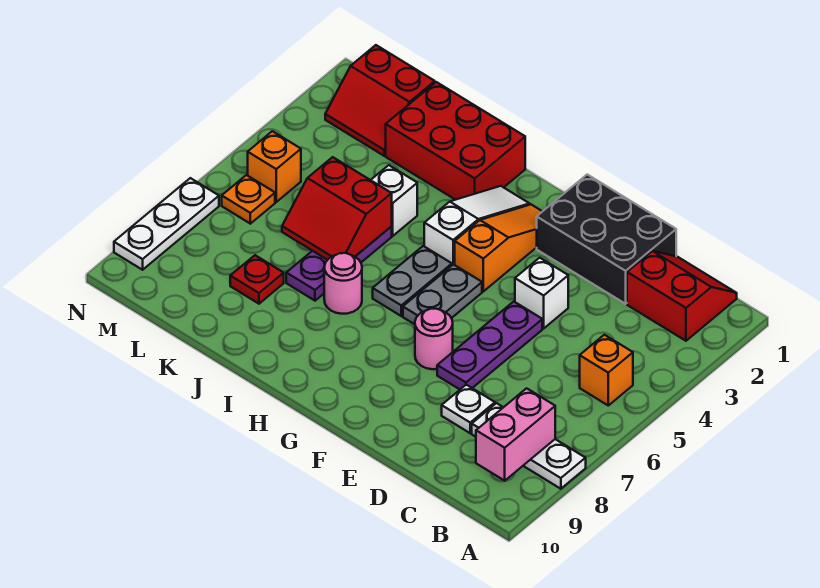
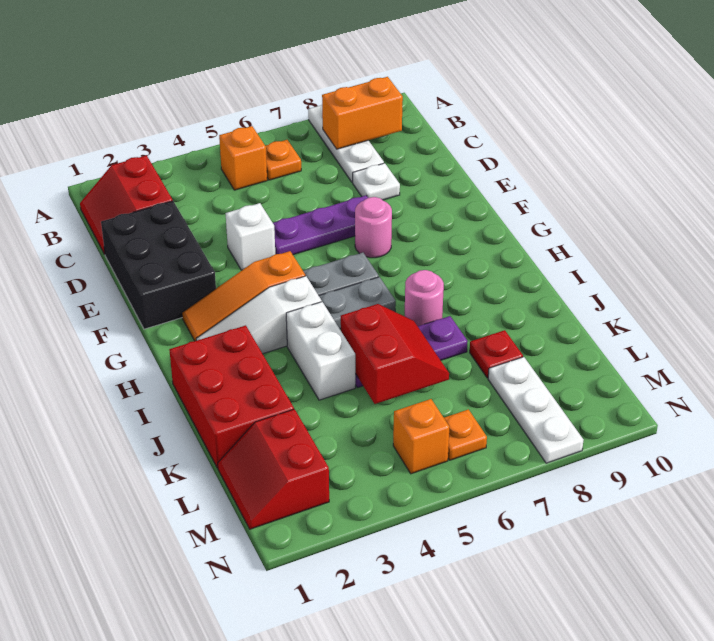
none -> orange plate B6 level 1
pink brick B8:B9 level 2 -> orange brick B8:B9 level 2
white brick J4 level 1 -> white brick I4:J4 level 1
red slope L1:M2 level 1 top 1 -> red slope L1:M2 level 1 top 2
white plate N7:N9 level 1 -> white plate L8:N8 level 1

